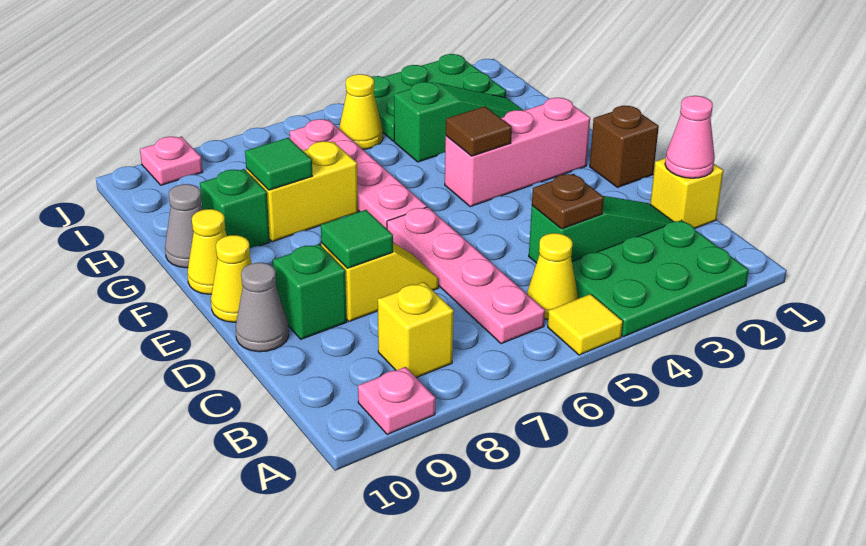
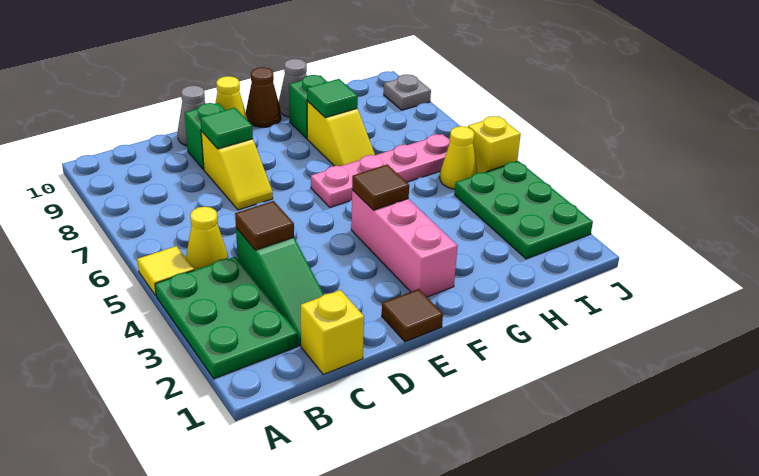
pink plate A9 level 1 -> none
pink plate B6:E6 level 1 -> none
yellow brick B8 level 1 -> yellow brick J5 level 1
pink cone C1 level 2 -> none
brown plate C4 level 2 -> brown tile C4 level 2
brown brick E1 level 1 -> brown tile E1 level 1
yellow cone F10 level 1 -> brown cone F10 level 1
yellow brick G7:G8 level 1 -> yellow slope G7:G8 level 1 top 8
green slope H2:H4 level 1 top 4 -> none
pink plate J9 level 1 -> grey plate J9 level 1

